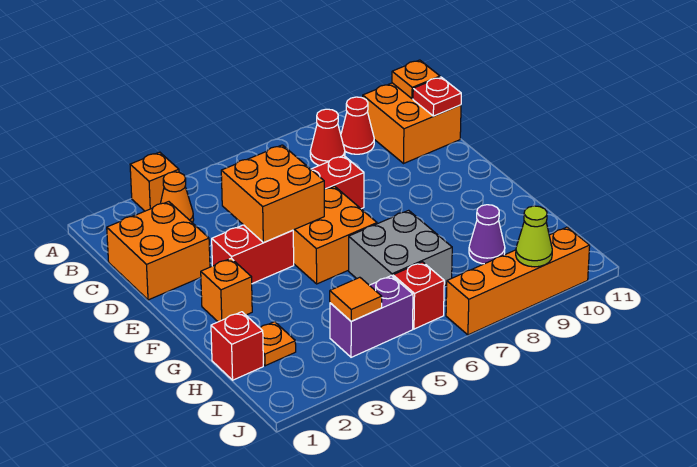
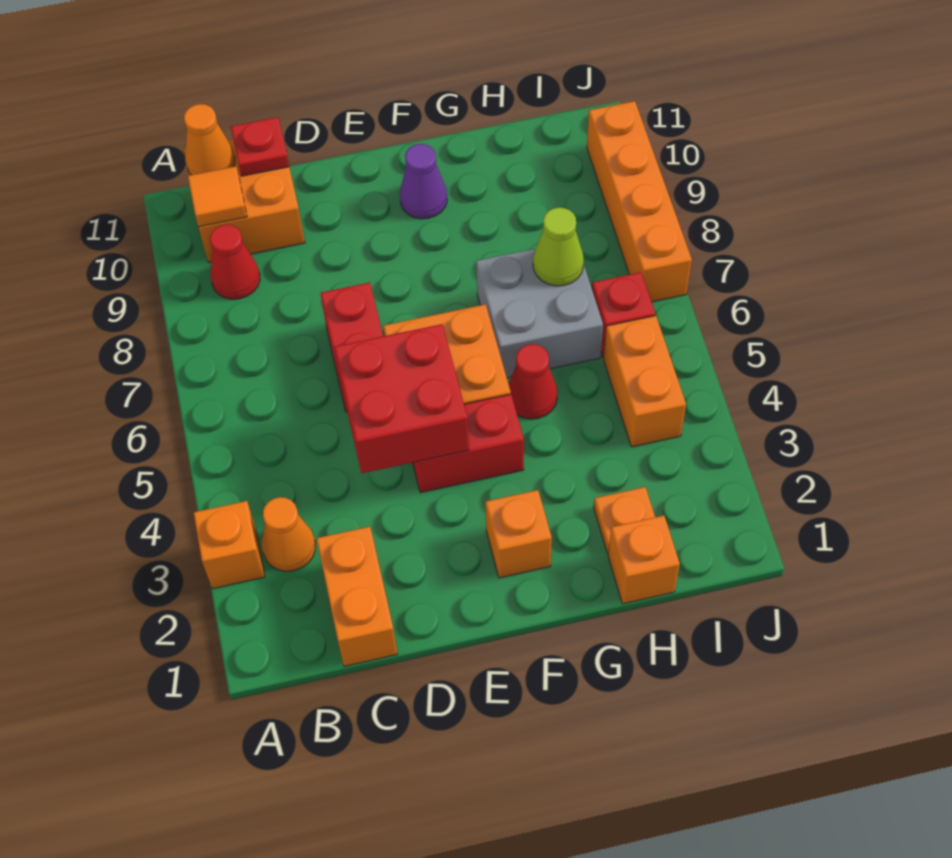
red cone B8 level 1 -> red cone G5 level 1
orange plate B11 level 2 -> orange cone B11 level 2
orange brick C1:D2 level 1 -> orange brick C1:C2 level 1
orange brick D4:E5 level 2 -> red brick D4:E5 level 2
red brick E3:E4 level 1 -> red brick E4:F4 level 1
red brick H1 level 1 -> orange brick H1 level 1
purple cone H9 level 1 -> purple cone F10 level 1
purple brick I4:I5 level 1 -> orange brick I4:I5 level 1
orange tile I4 level 2 -> orange tile B10 level 2
lime cone J9 level 2 -> lime cone H7 level 2

